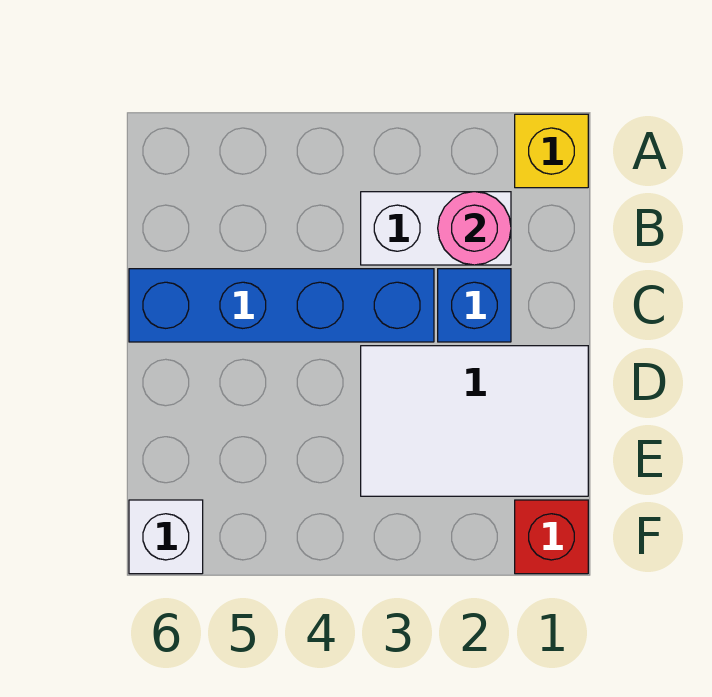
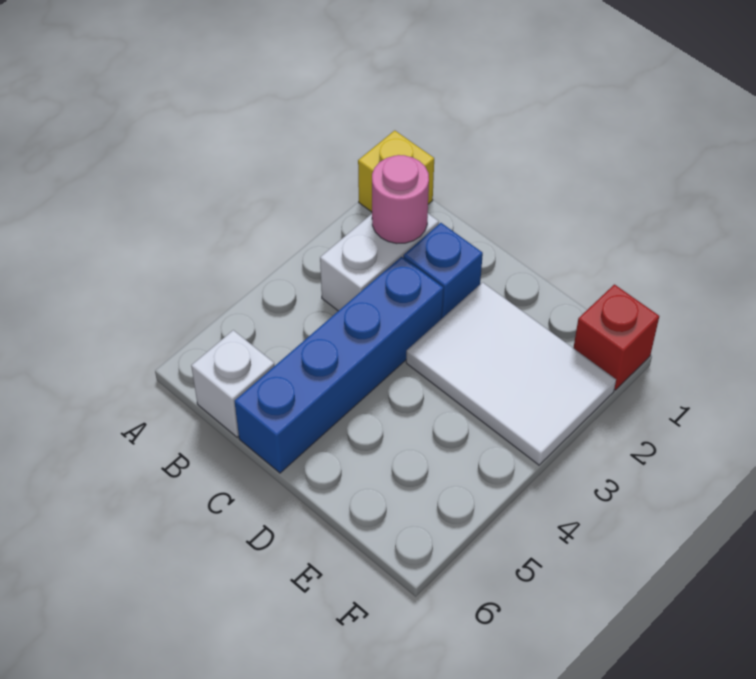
white tile D1:E3 level 1 -> white tile D2:F3 level 1
white brick F6 level 1 -> white brick B6 level 1

